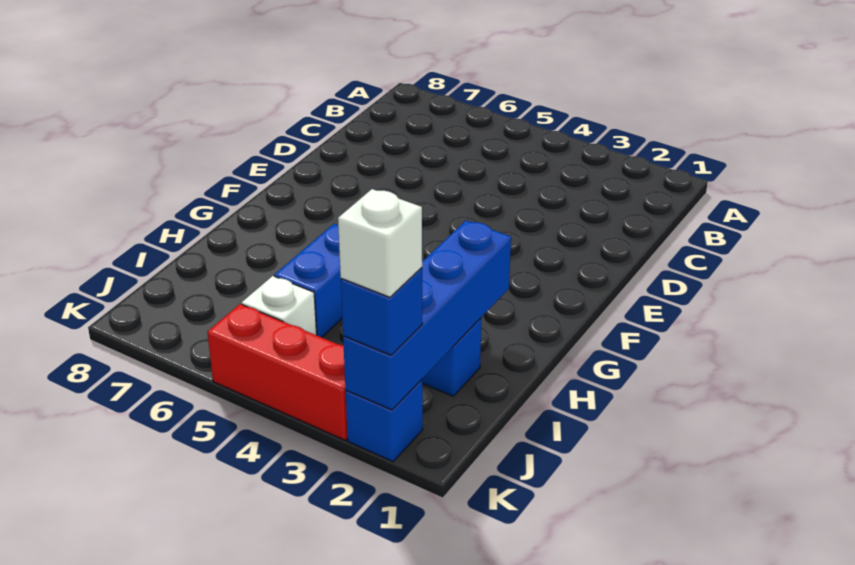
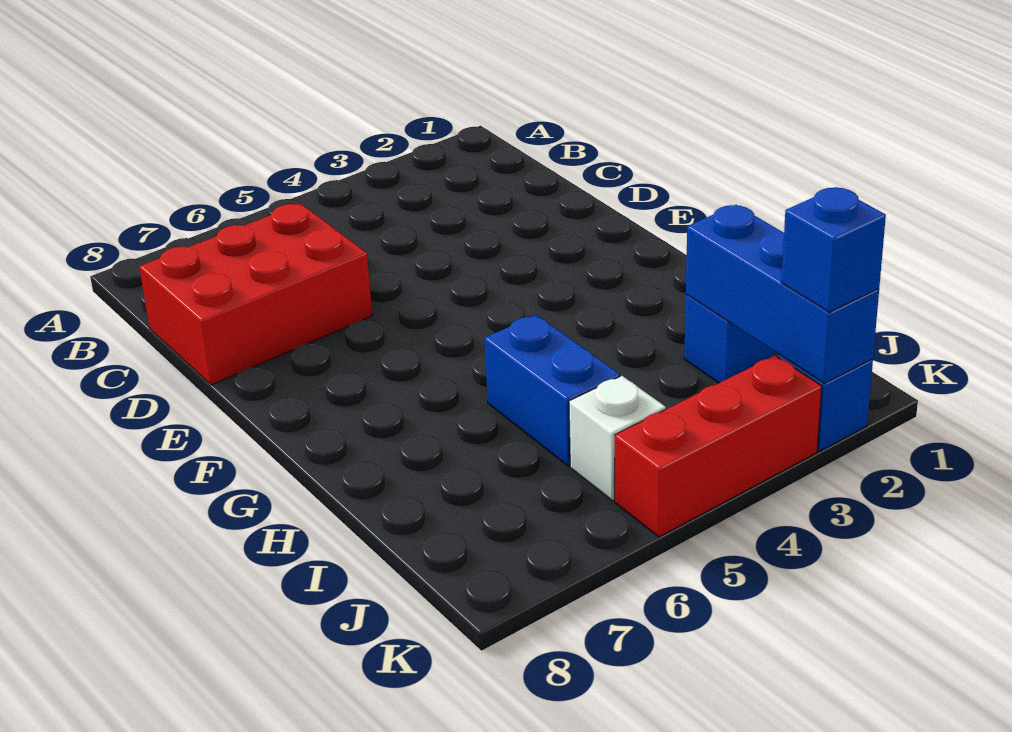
none -> red brick C6:D8 level 1
blue brick H2:K2 level 2 -> blue brick I2:K2 level 2
white brick K2 level 4 -> none

